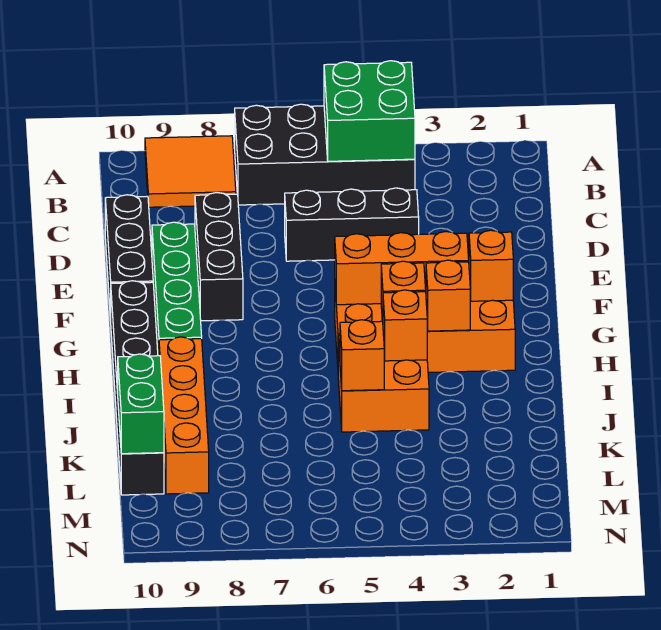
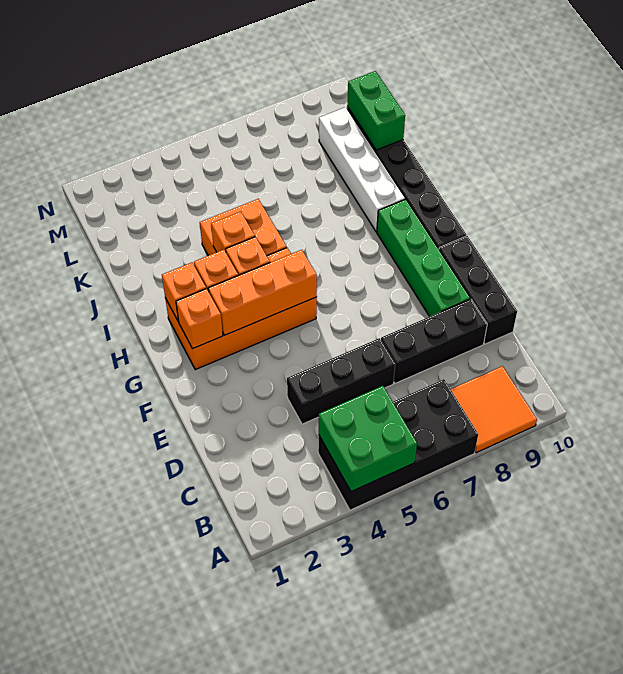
black brick D8:F8 level 1 -> black brick D7:D9 level 1
orange brick I9:L9 level 1 -> white brick I9:L9 level 1
orange brick J5 level 2 -> orange brick H2 level 2

